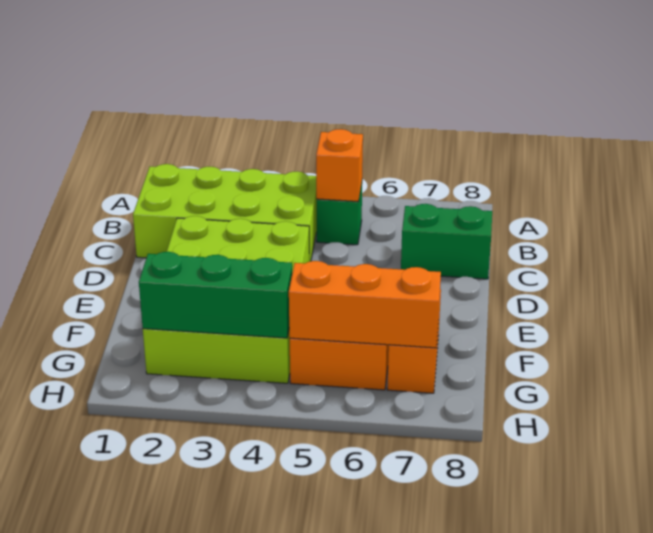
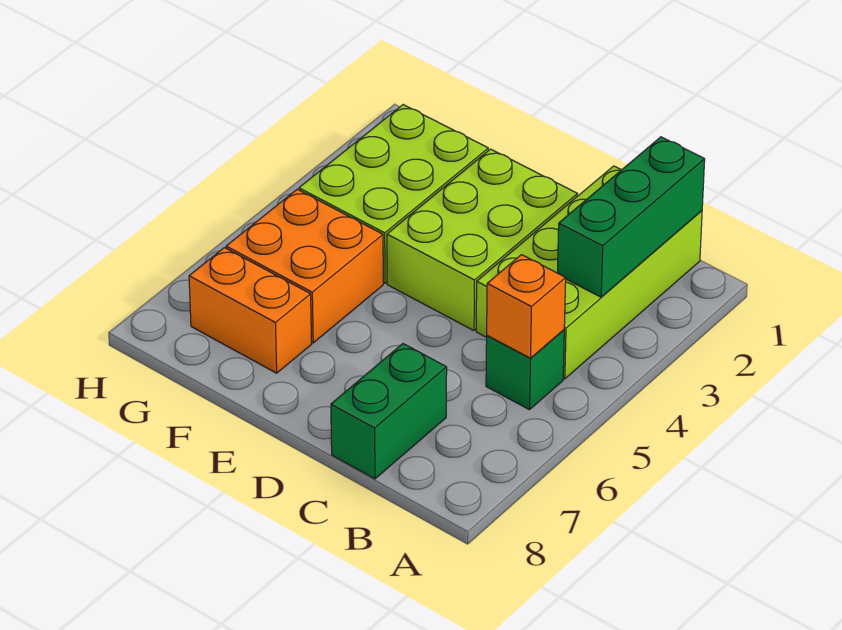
green brick G2:G4 level 2 -> green brick B1:B3 level 2
orange brick G5:G7 level 2 -> none

